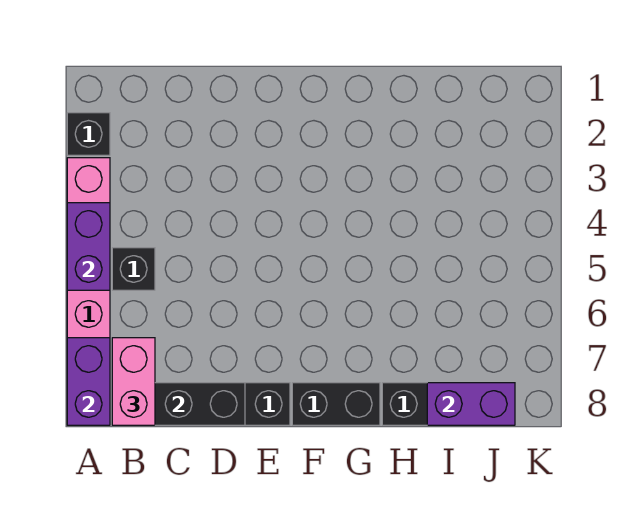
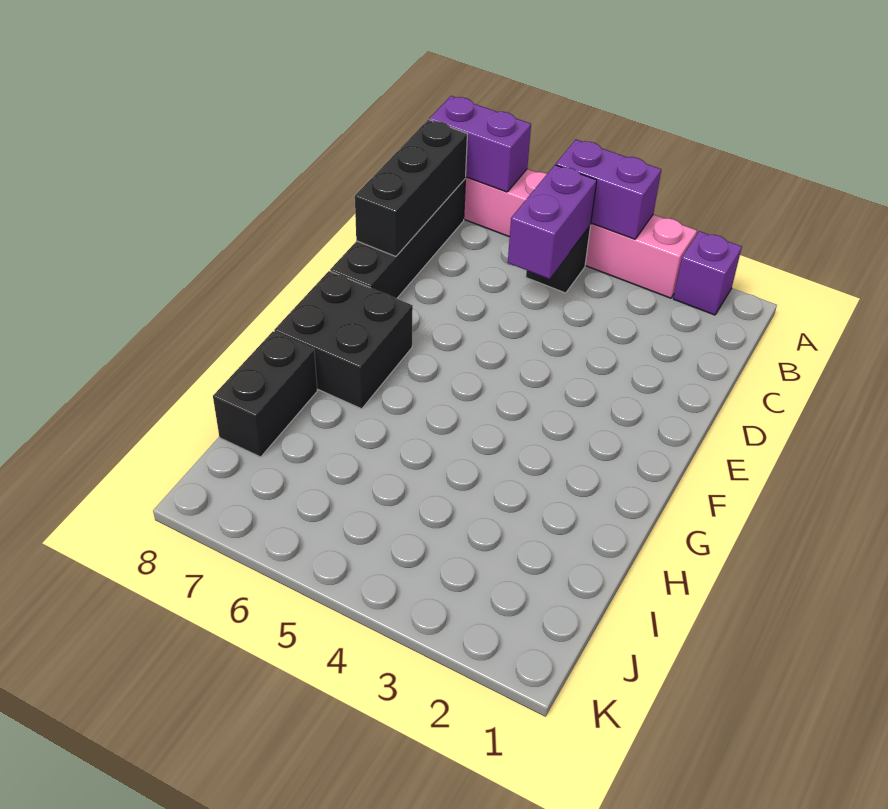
black brick A2 level 1 -> purple brick A2 level 1
pink brick B7:B8 level 3 -> none
black brick F8:G8 level 1 -> black brick F7:G8 level 1
purple brick I8:J8 level 2 -> purple brick B5:C5 level 2

